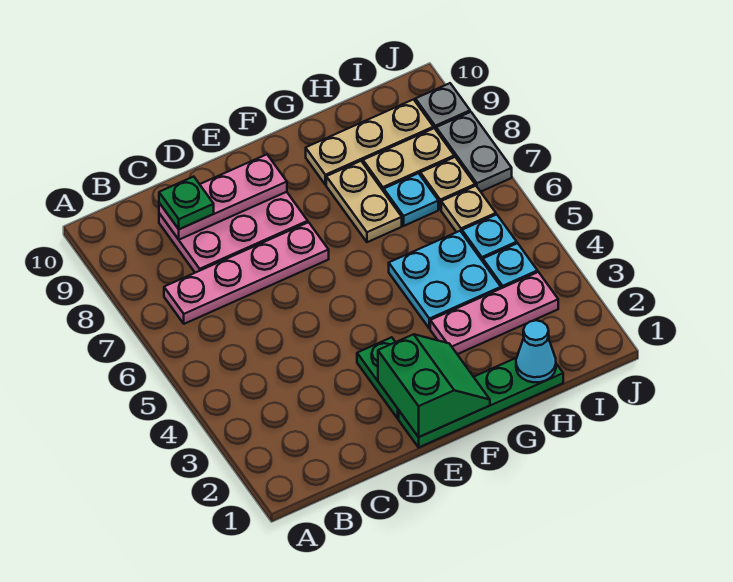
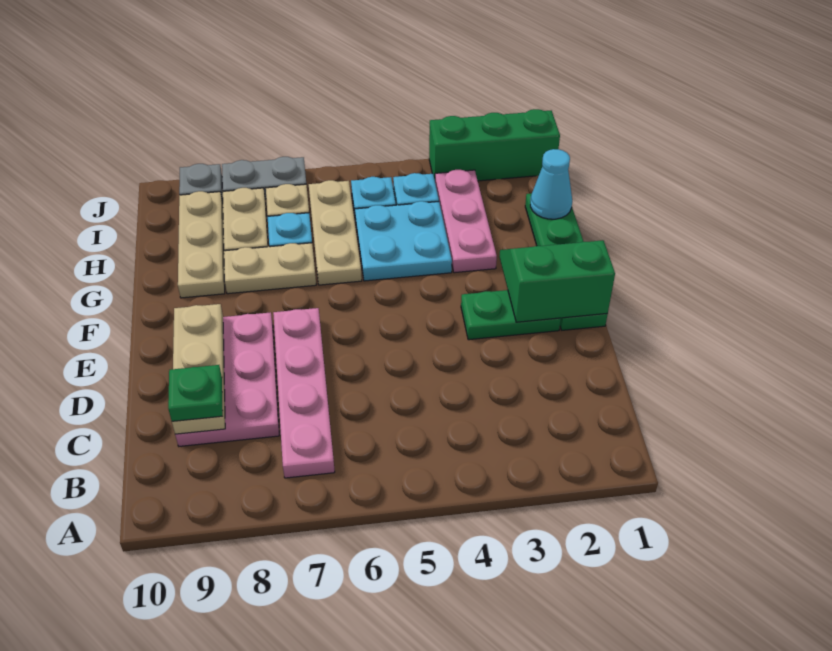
pink plate C9:E9 level 2 -> tan plate C9:E9 level 2
tan plate I6 level 1 -> tan plate G6:I6 level 1
none -> green brick J1:J3 level 1

